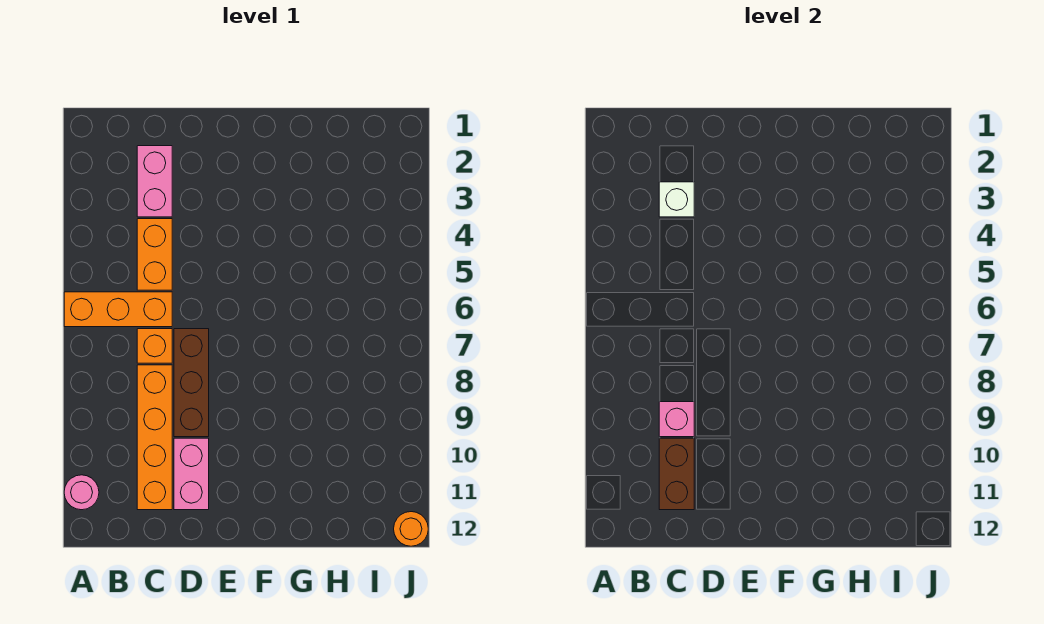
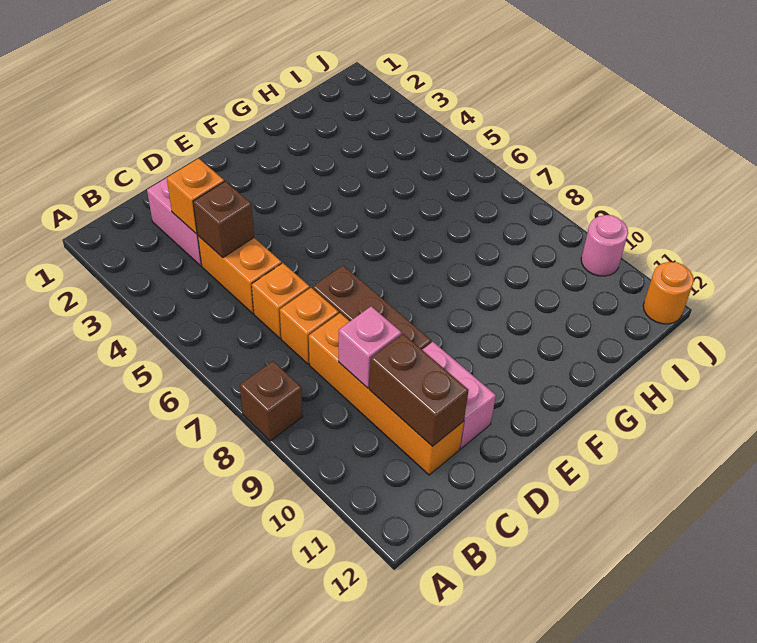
orange brick A6:C6 level 1 -> orange brick C6 level 1
none -> brown brick A8 level 1
pink round brick A11 level 1 -> pink round brick J10 level 1
white brick C3 level 2 -> orange brick C3 level 2
none -> brown brick C4 level 2

